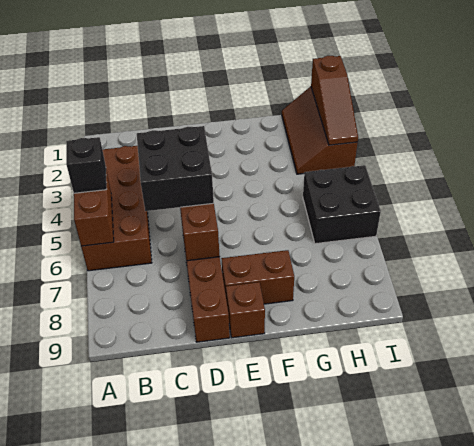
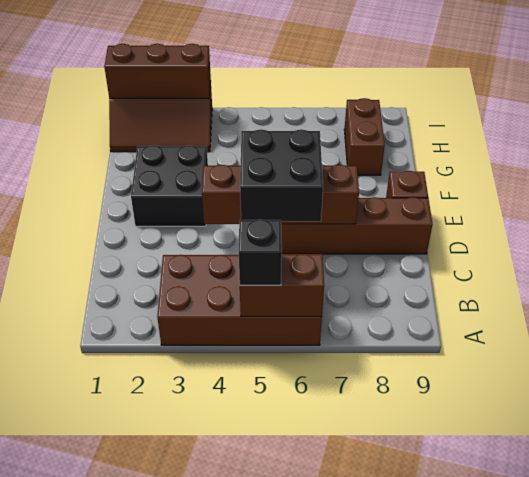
brown brick E8:F8 level 1 -> brown brick G8:H8 level 1
black brick H5:I6 level 1 -> black brick E2:F3 level 1
brown slope I1:I3 level 2 top 1 -> brown brick I1:I3 level 2

